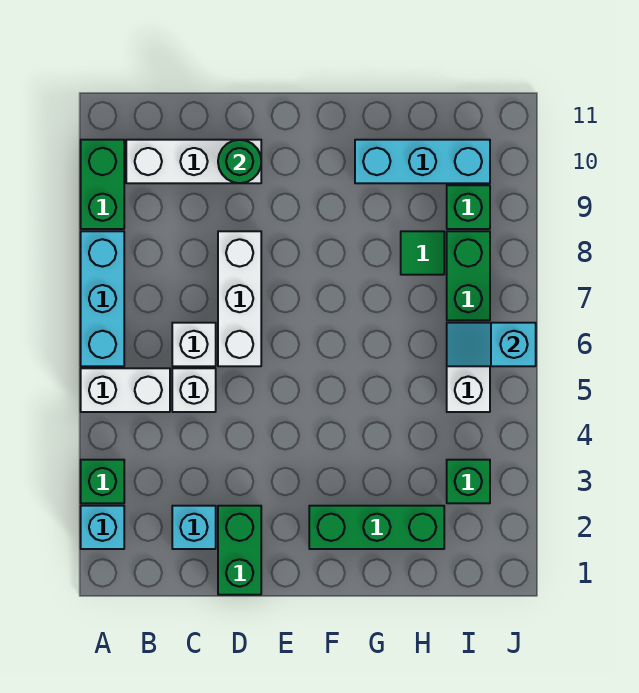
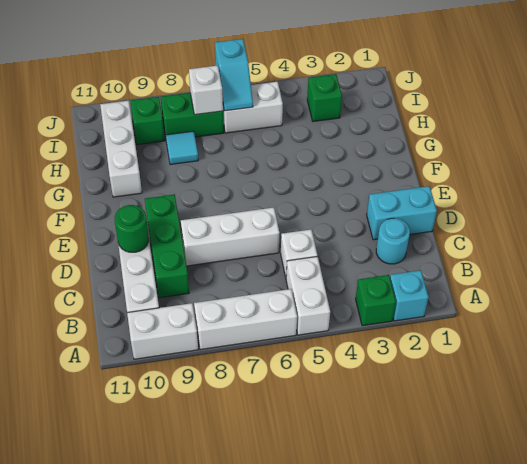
cyan brick A6:A8 level 1 -> white brick A6:A8 level 1
green brick A9:A10 level 1 -> white brick A9:A10 level 1
cyan brick C2 level 1 -> cyan round brick C2 level 1
white brick C6 level 1 -> white brick I7 level 2
green brick D1:D2 level 1 -> cyan brick D1:D2 level 1
green brick F2:H2 level 1 -> green brick C9:E9 level 1
cyan brick G10:I10 level 1 -> white brick G10:I10 level 1
green tile H8 level 1 -> cyan tile H8 level 1

